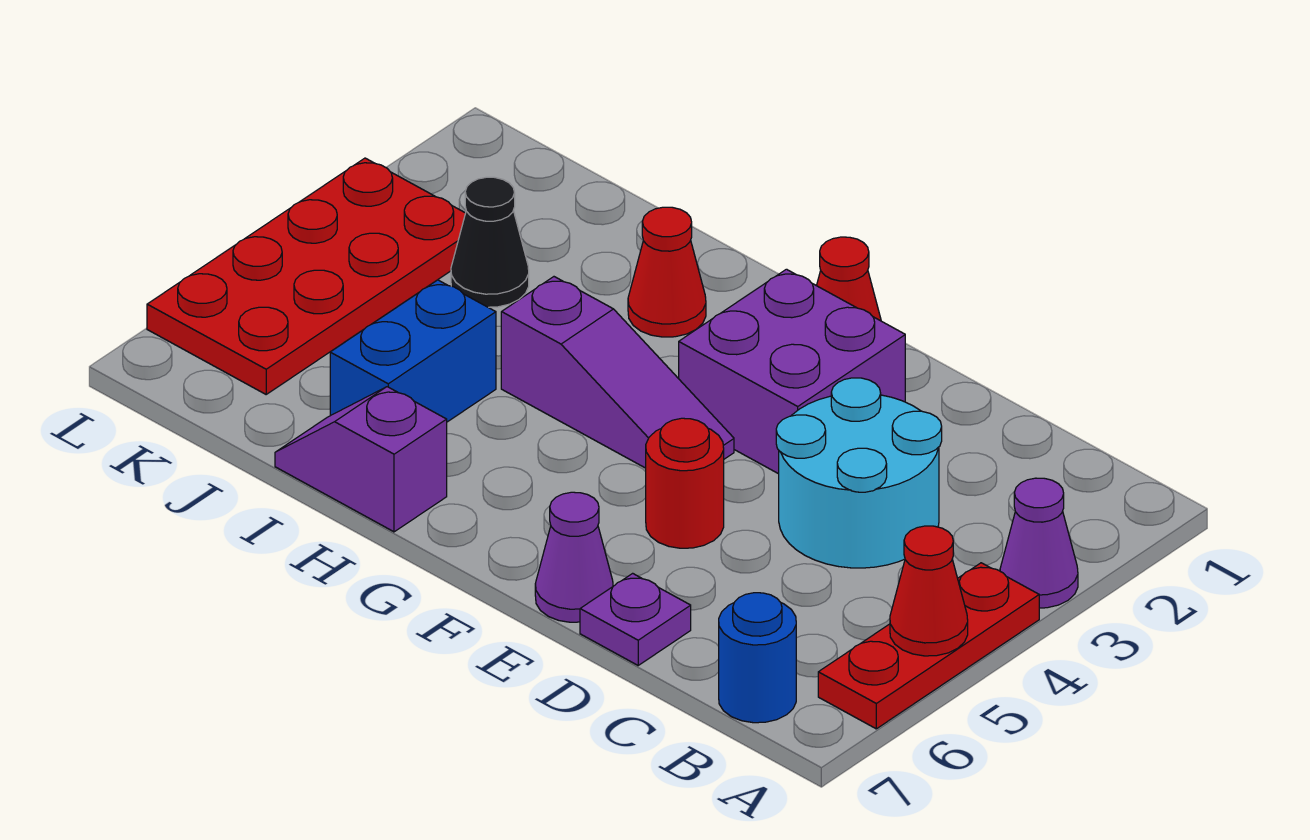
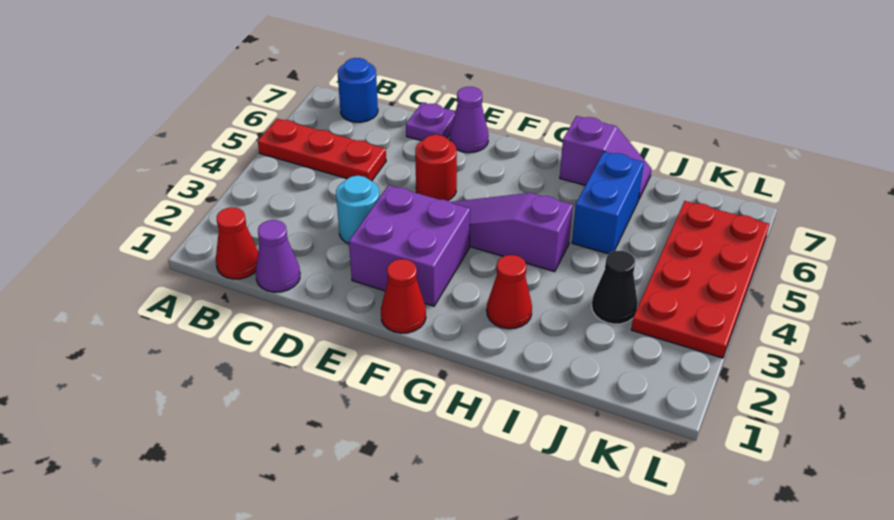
purple cone A3 level 1 -> purple cone C1 level 1
red plate A4:A6 level 1 -> red plate A5:C5 level 1
red cone A5 level 2 -> red cone B1 level 1
cyan round brick C3:D4 level 1 -> cyan round brick D3 level 1

